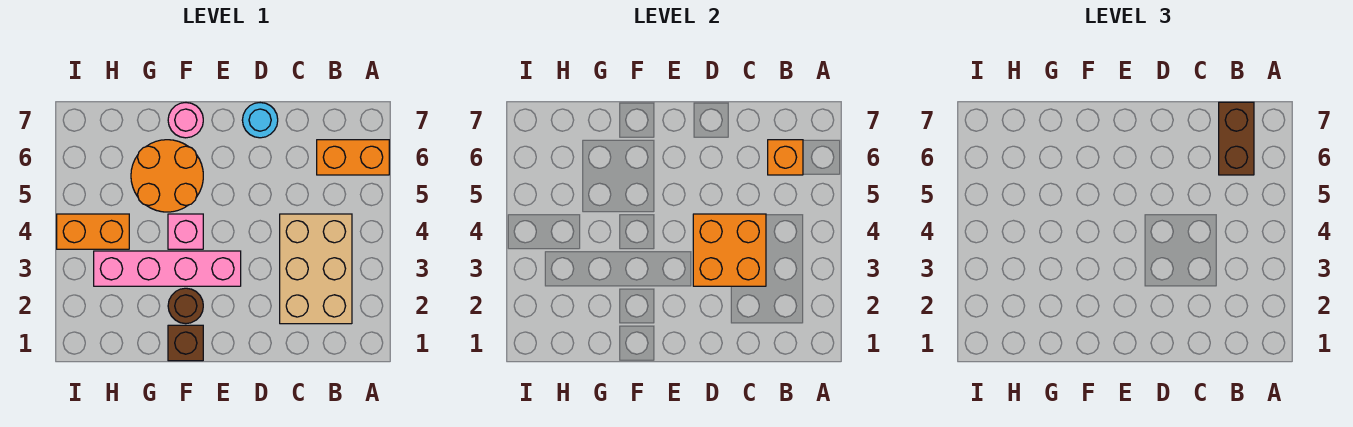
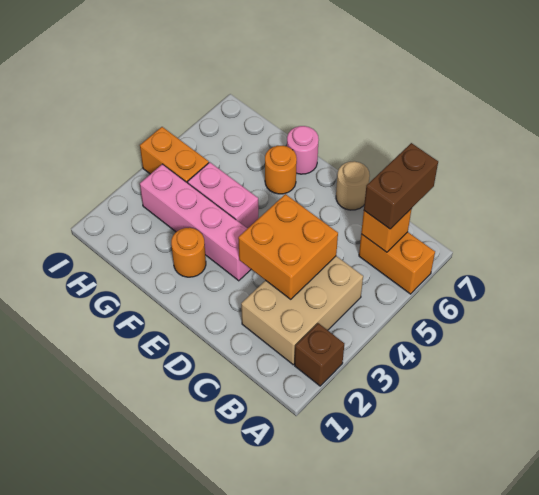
cyan round brick D7 level 1 -> tan round brick D7 level 1
brown brick F1 level 1 -> brown brick A2 level 1
brown round brick F2 level 1 -> orange round brick F2 level 1
pink brick F4 level 1 -> pink brick F4:G4 level 1
orange round brick F5:G6 level 1 -> orange round brick F6 level 1

